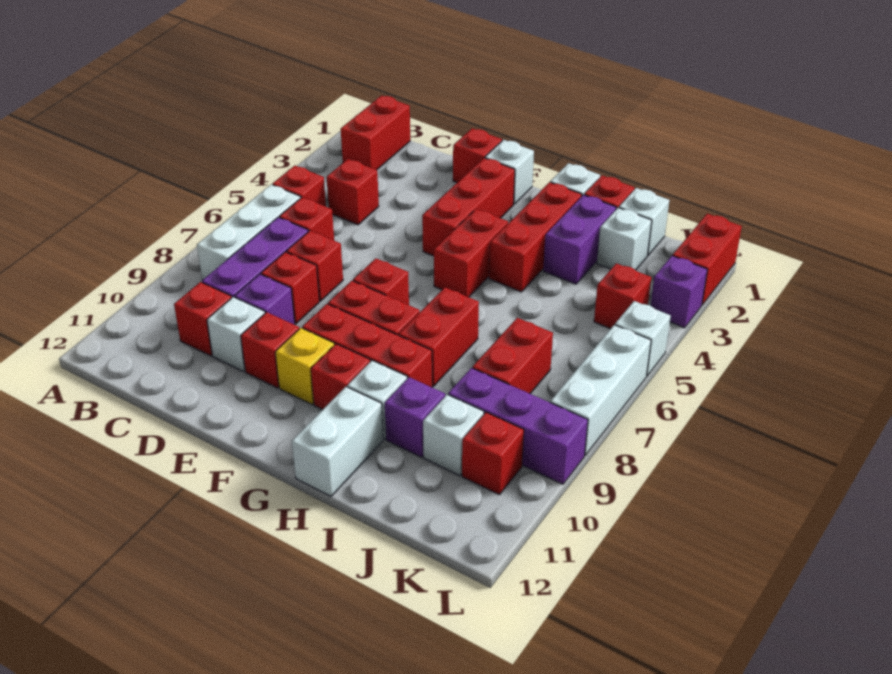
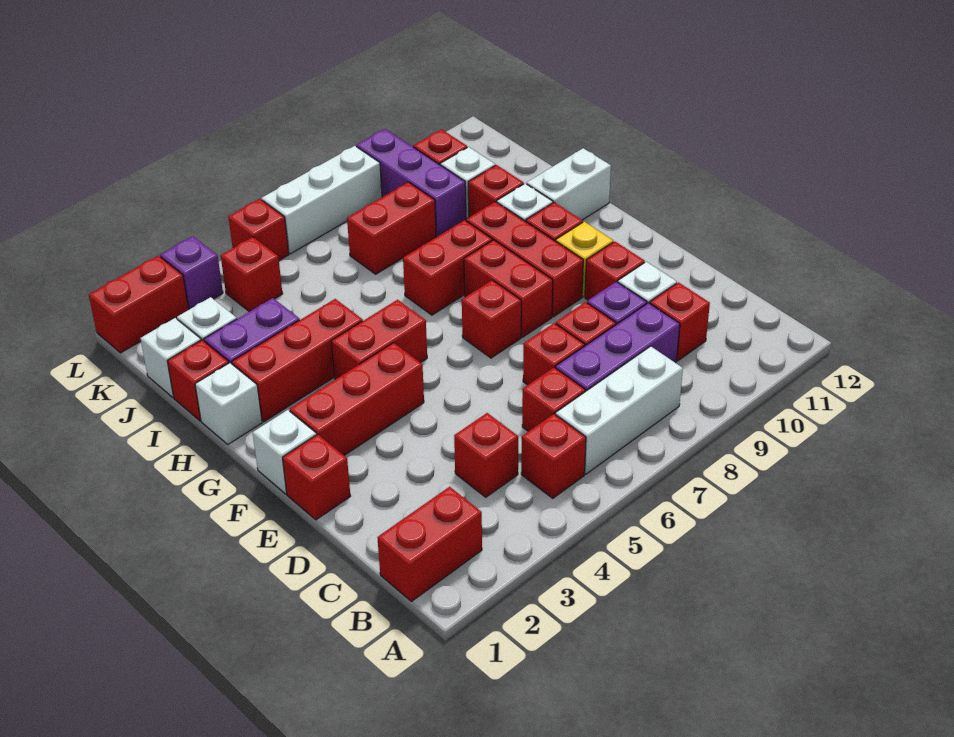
purple brick I10 level 1 -> red brick I10 level 1
white brick L5 level 1 -> red brick L5 level 1

